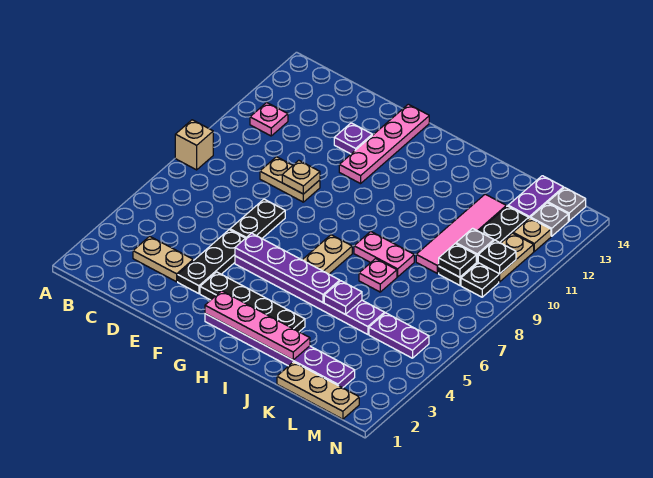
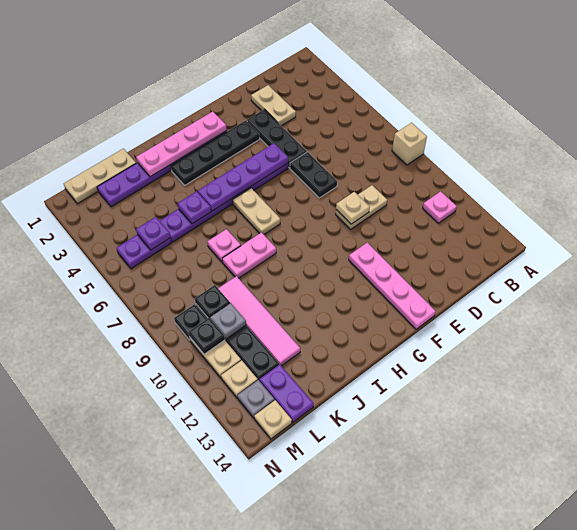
tan plate C3:D3 level 1 -> tan plate D2:D3 level 1
purple plate E12 level 1 -> purple plate L5 level 2
grey plate M14 level 1 -> tan plate M14 level 1

